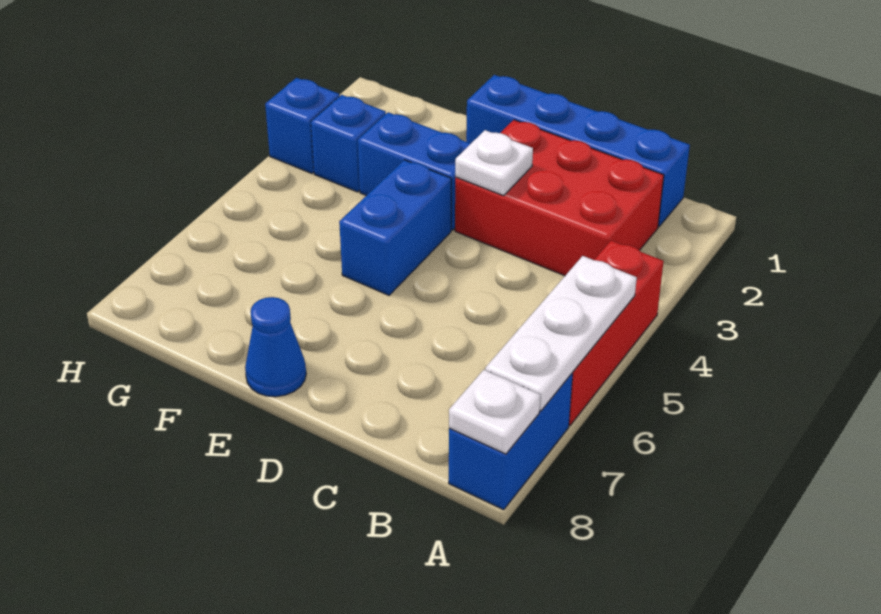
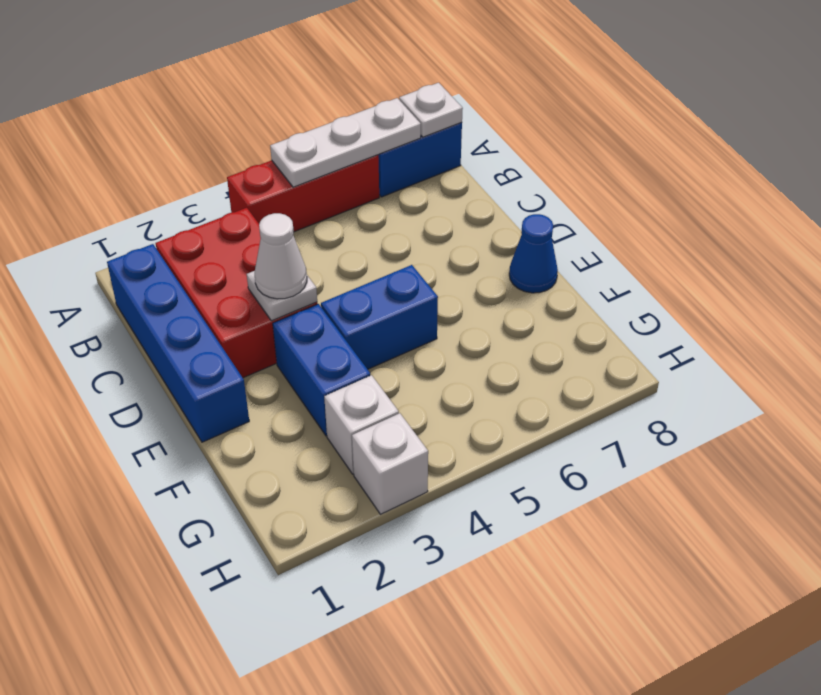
none -> white cone D3 level 3
blue brick G3 level 1 -> white brick G3 level 1
blue brick H3 level 1 -> white brick H3 level 1

